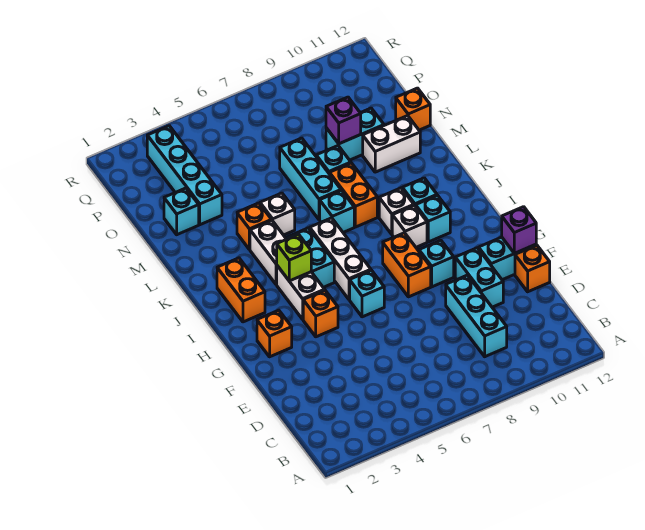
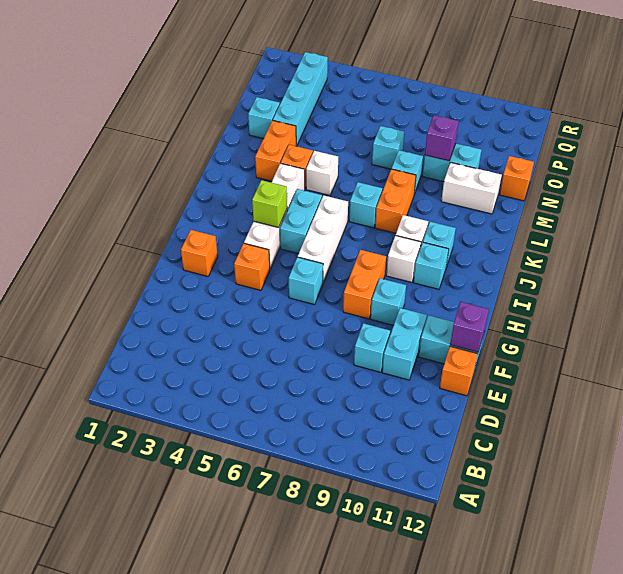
cyan brick C9:E9 level 1 -> cyan brick E9 level 1
orange brick I2:J2 level 1 -> orange brick L3:M3 level 1
cyan brick L7:N7 level 1 -> cyan brick N7 level 1

